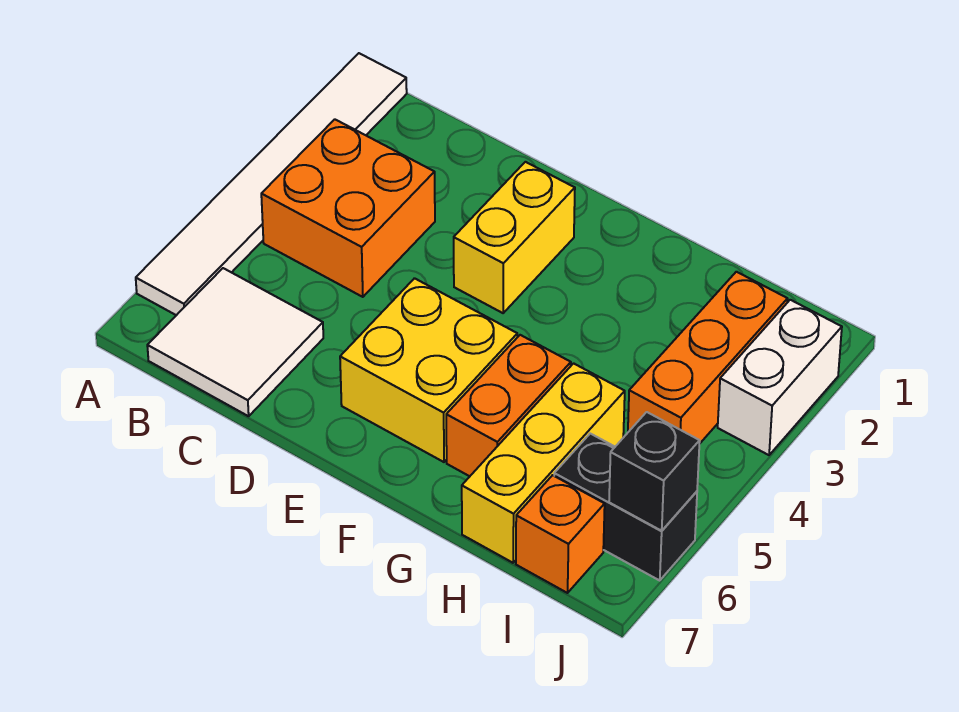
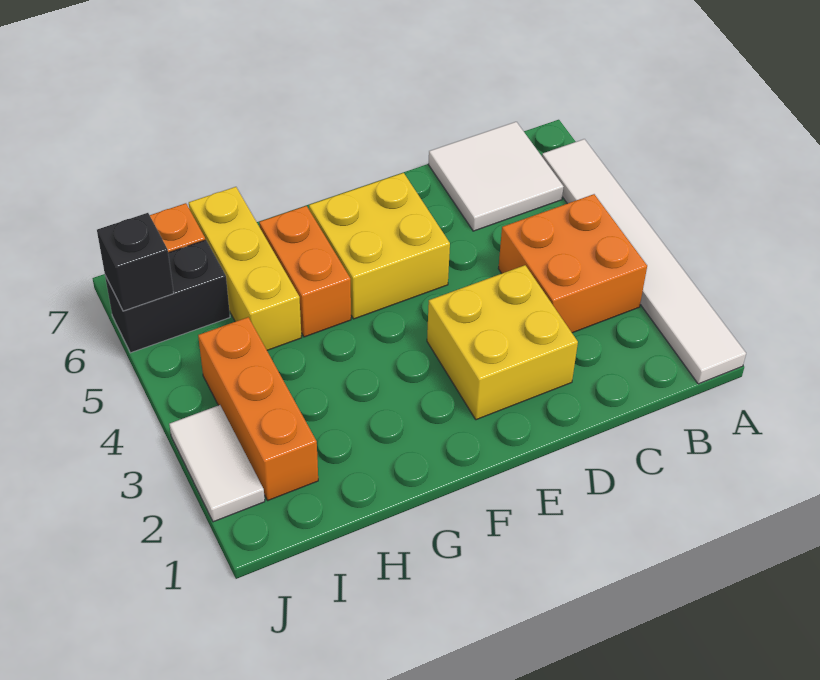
yellow brick E2:E3 level 1 -> yellow brick D2:E3 level 1
white brick J2:J3 level 1 -> white tile J2:J3 level 1

